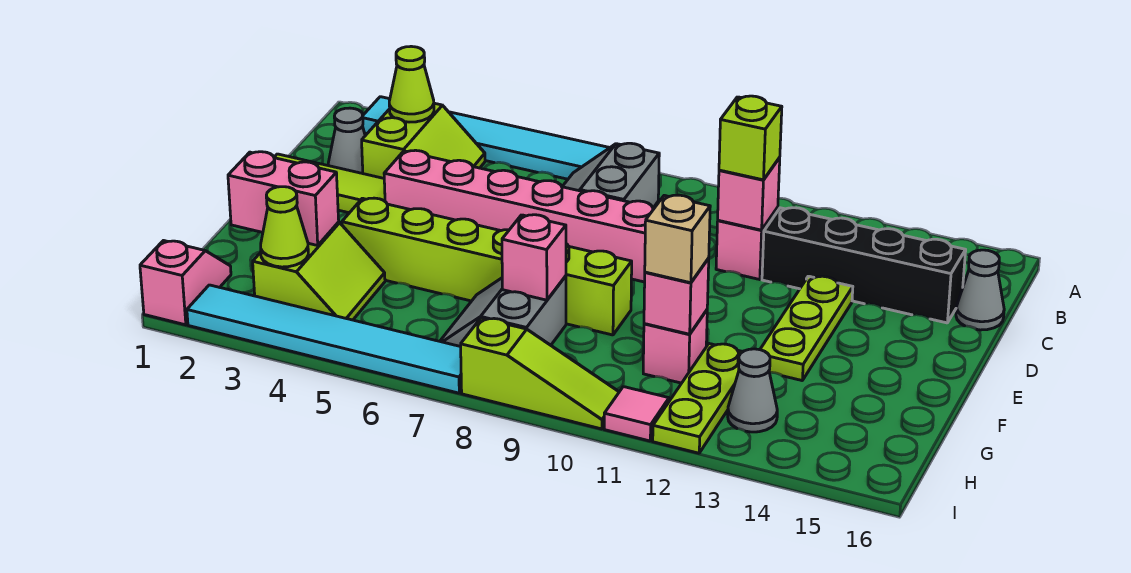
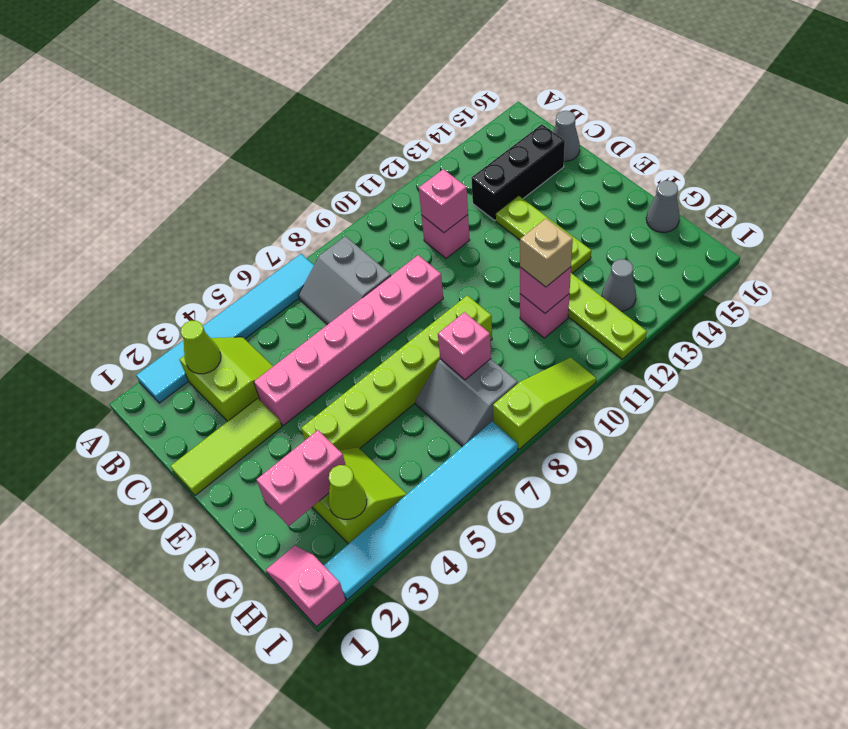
grey cone C2 level 1 -> grey cone G16 level 1
lime brick C11 level 3 -> none
black brick C12:C15 level 1 -> black brick C13:C15 level 1
pink tile I11 level 1 -> none

